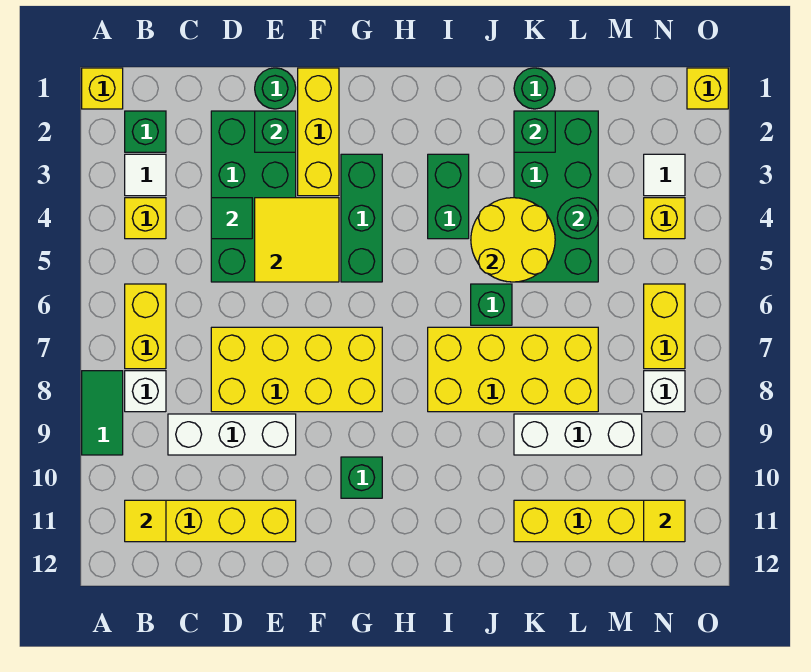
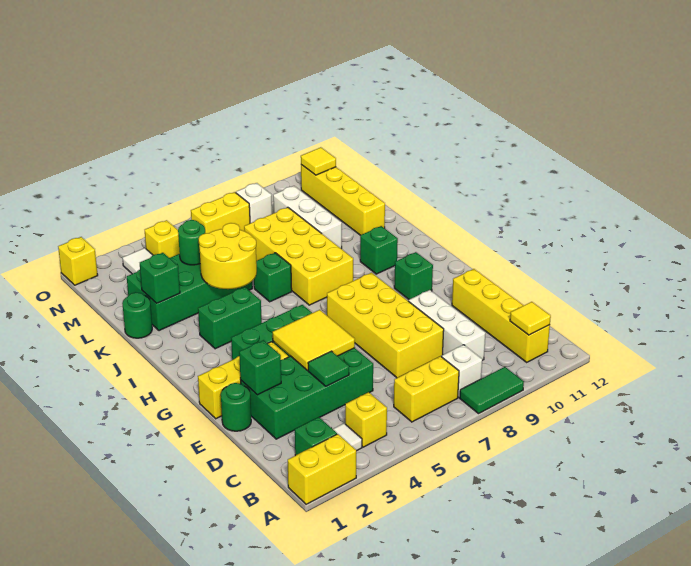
yellow brick A1 level 1 -> yellow brick A1:A2 level 1
none -> green brick I10 level 1

